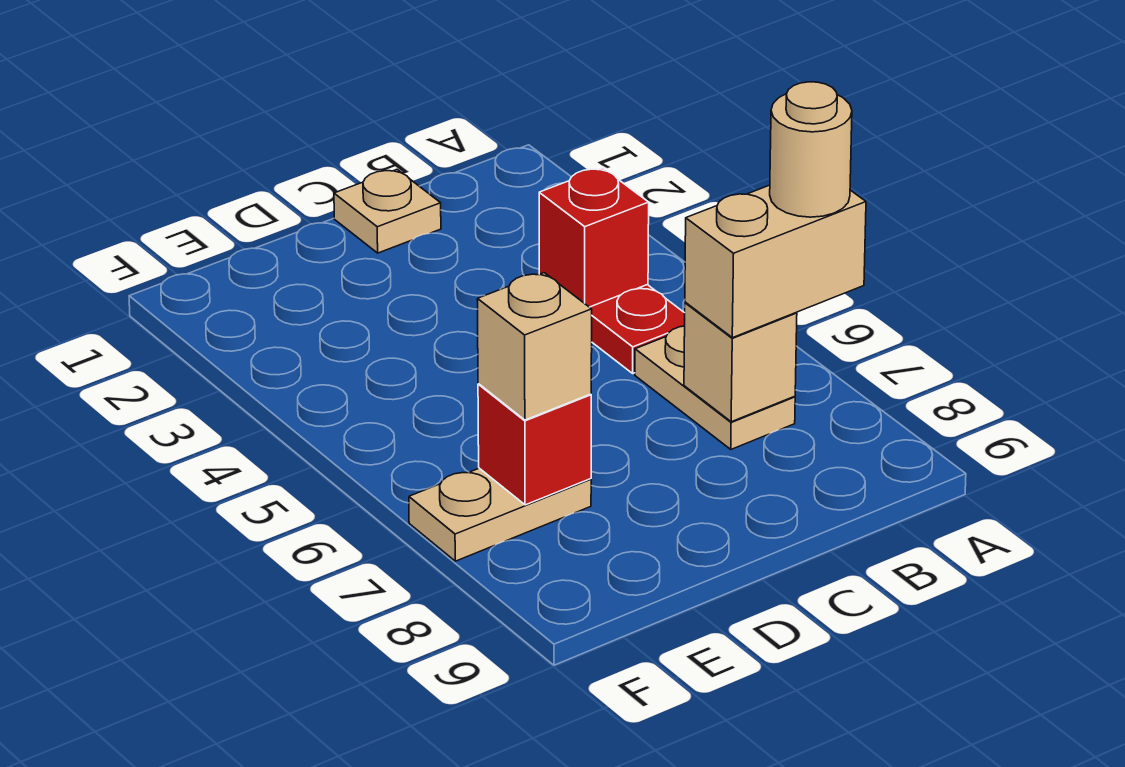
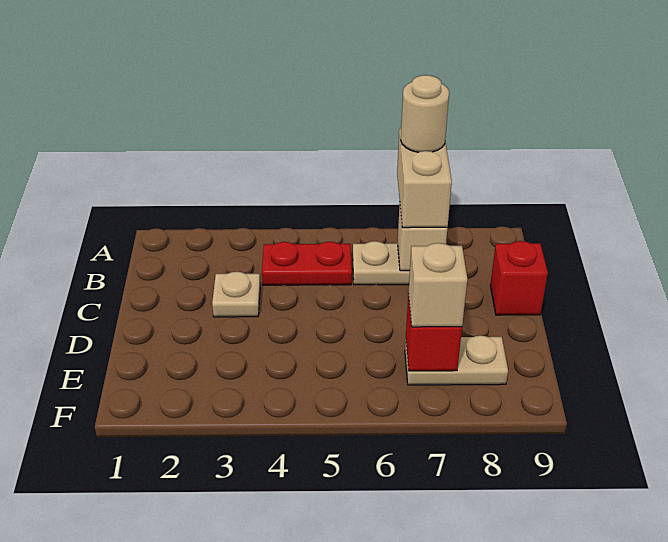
red brick B4 level 2 -> red brick C9 level 1
tan plate C1 level 1 -> tan plate C3 level 1
tan plate E7:F7 level 1 -> tan plate E7:E8 level 1

